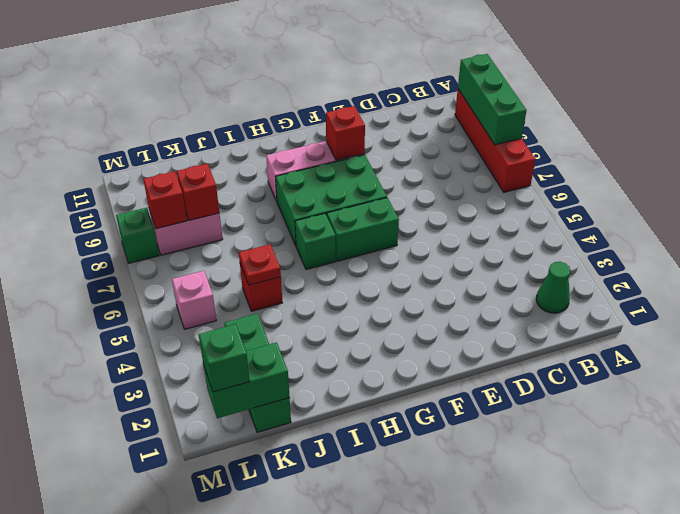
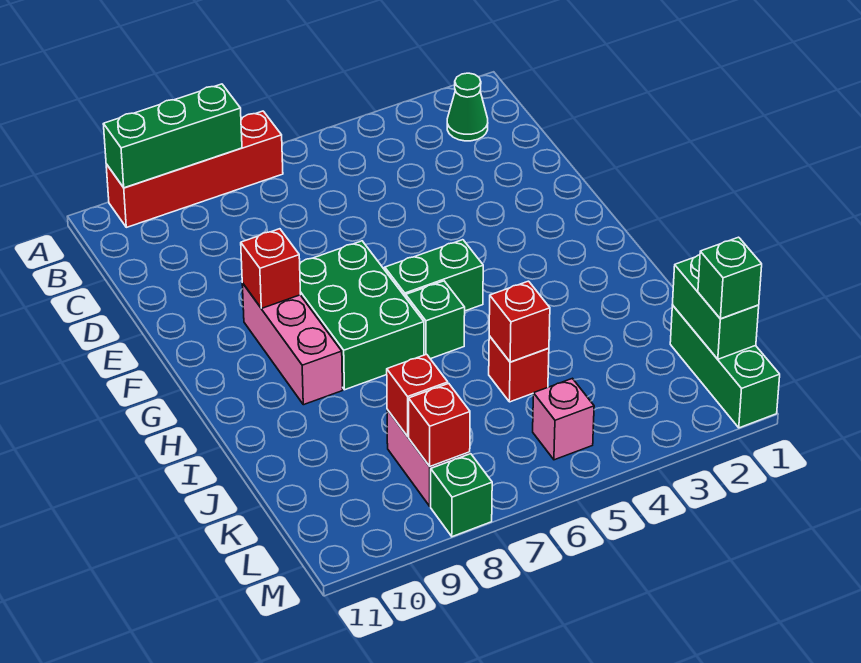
green brick F6:G6 level 1 -> green brick G5:G6 level 1
red plate J5 level 2 -> red brick J5 level 2
green brick K1:K3 level 1 -> green brick K1:M1 level 1

